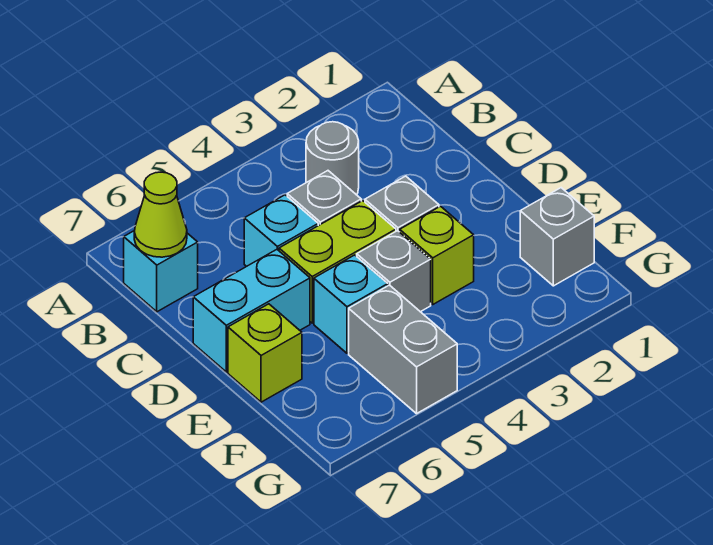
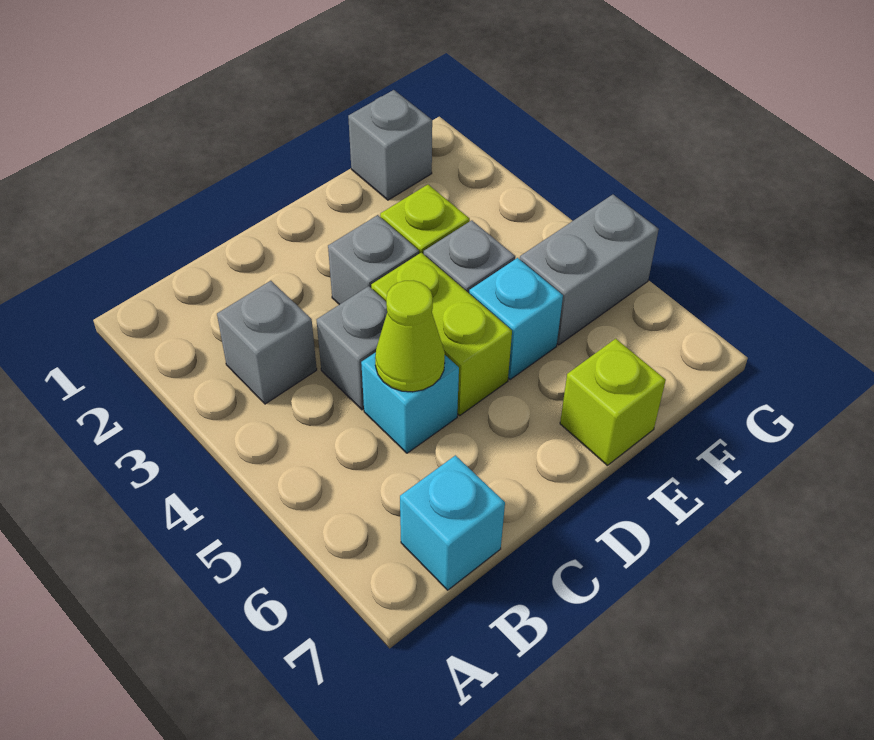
grey round brick B3 level 1 -> grey brick B3 level 1
lime cone B7 level 2 -> lime cone C5 level 2
cyan brick D6:D7 level 1 -> none

